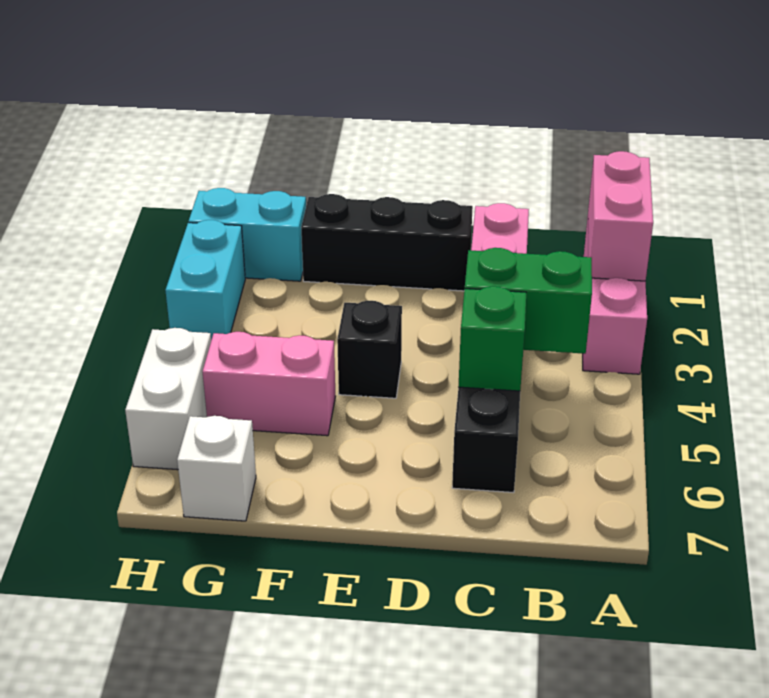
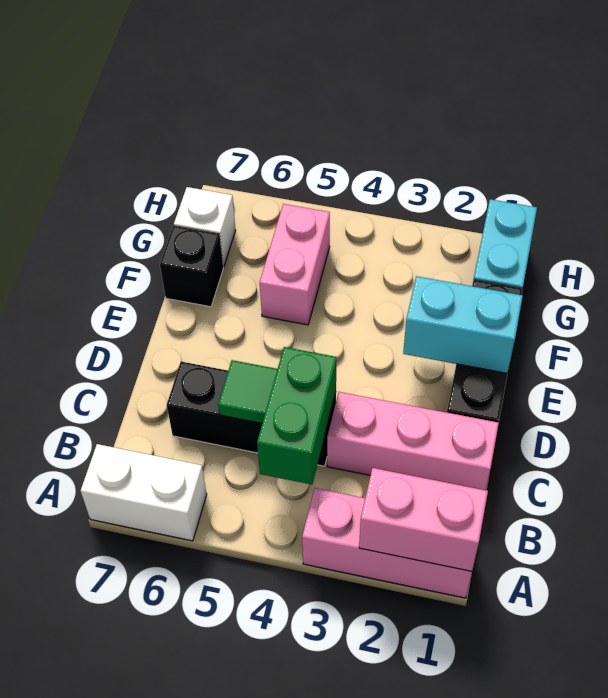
green brick C5 level 2 -> green tile C5 level 2
black brick E4 level 1 -> black brick F7 level 1
cyan brick H2:H3 level 1 -> cyan brick E1:E2 level 2
white brick H5:H6 level 1 -> white brick A6:A7 level 1

